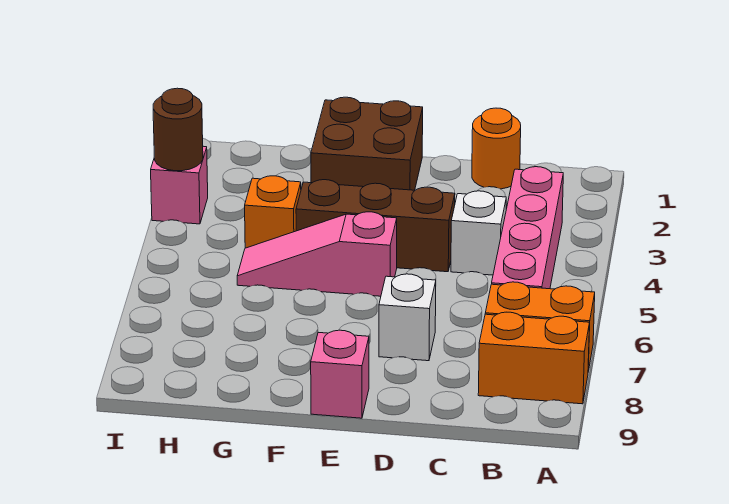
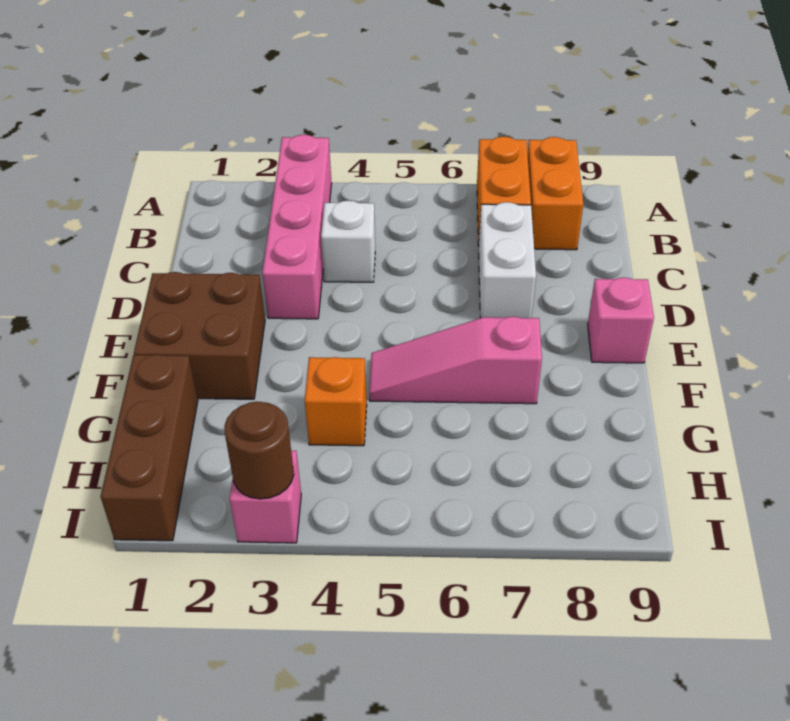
pink brick B3:B6 level 1 -> pink brick A3:D3 level 1
orange round brick C1 level 1 -> none
brown brick D4:F4 level 1 -> brown brick G1:I1 level 1
white brick D7 level 1 -> white brick C7:D7 level 1
pink slope E5:G5 level 1 top E -> pink slope F5:F7 level 1 top 7

